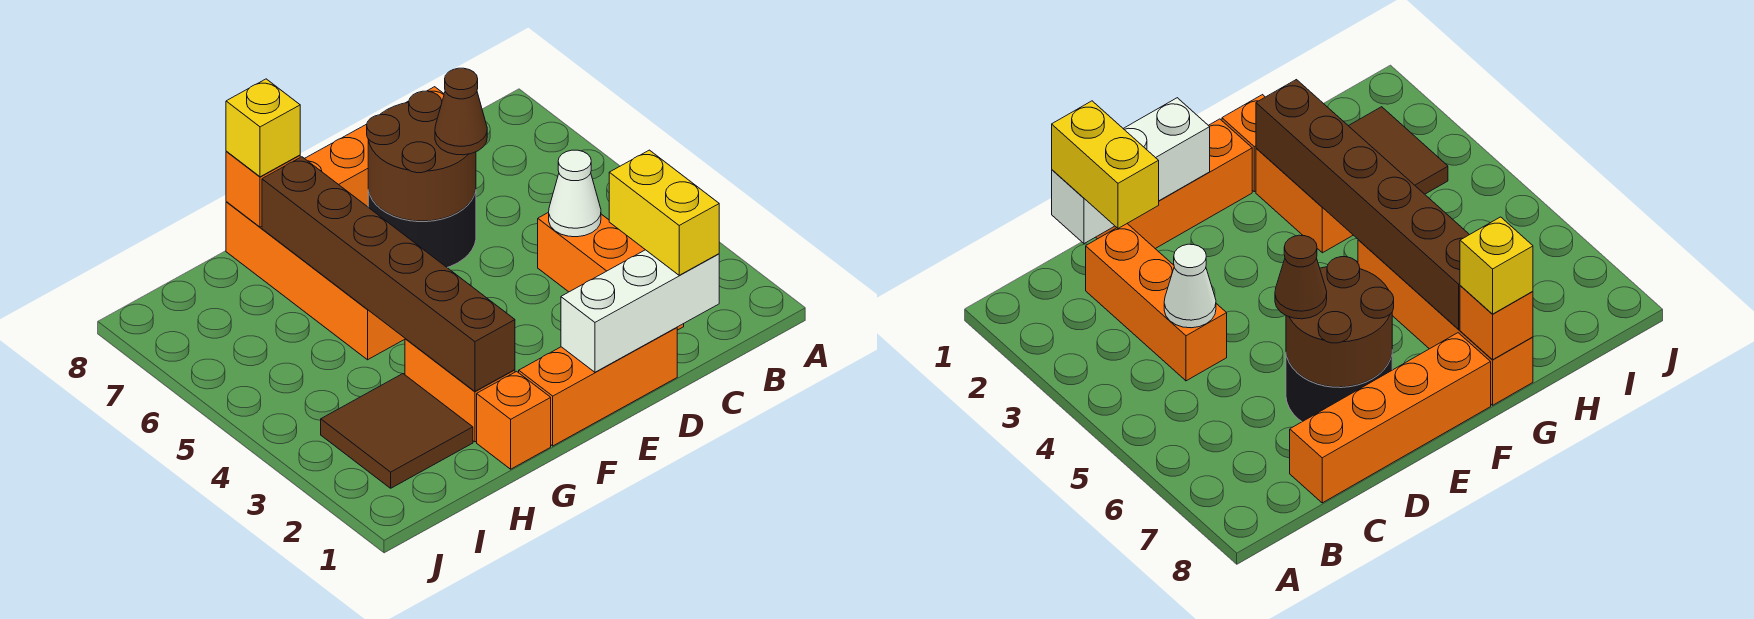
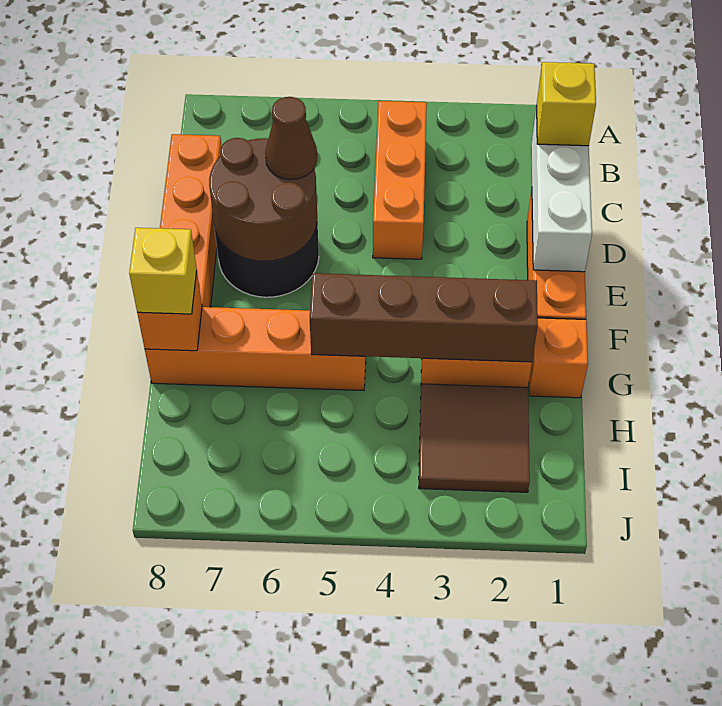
yellow brick C1:C2 level 3 -> yellow brick C1 level 3
orange brick C2:C4 level 1 -> orange brick B4:D4 level 1
white cone C4 level 2 -> none
brown brick G2:G7 level 2 -> brown brick G2:G5 level 2

